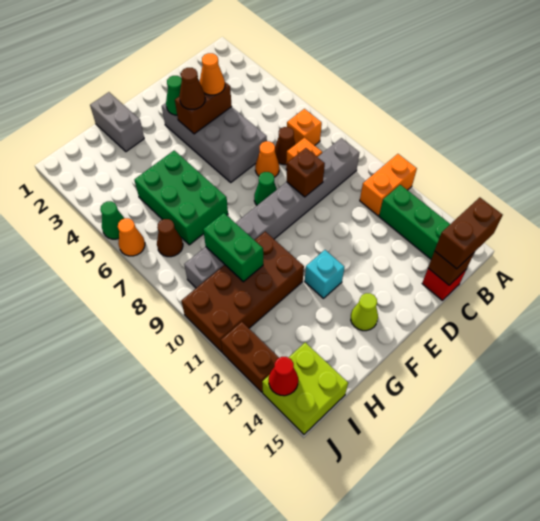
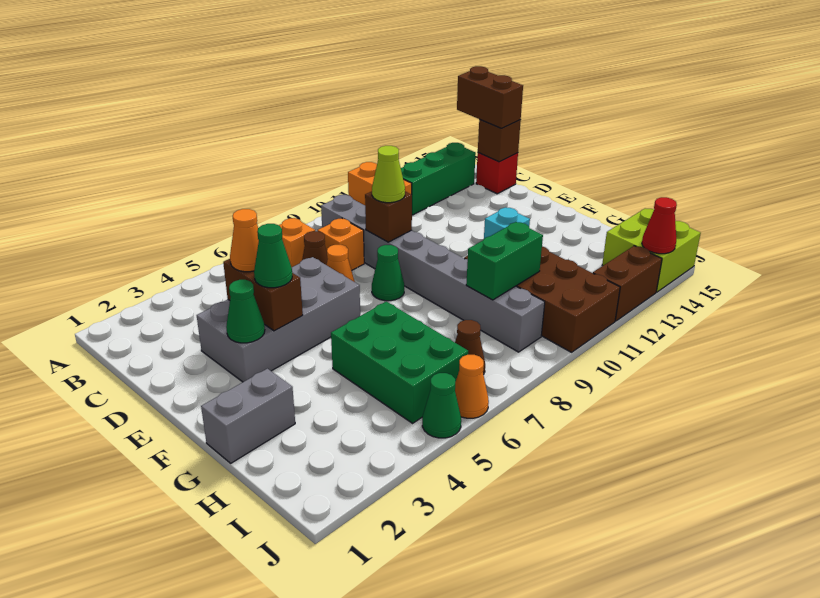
brown cone E4 level 3 -> green cone E4 level 3
lime cone F14 level 1 -> lime cone D9 level 3
green brick G5:H7 level 1 -> green brick G5:I6 level 1

